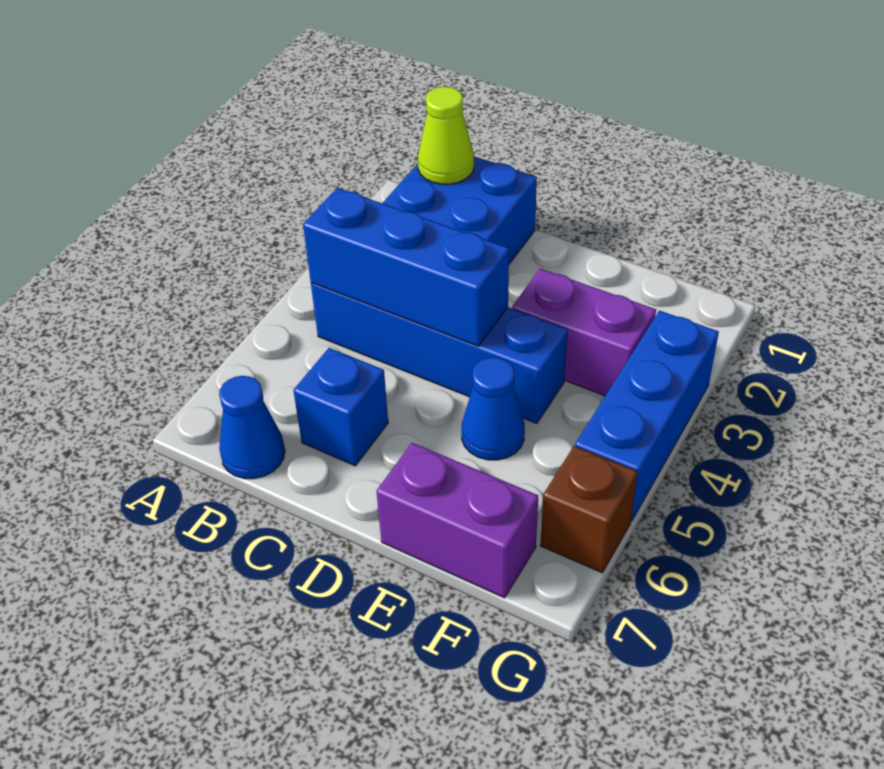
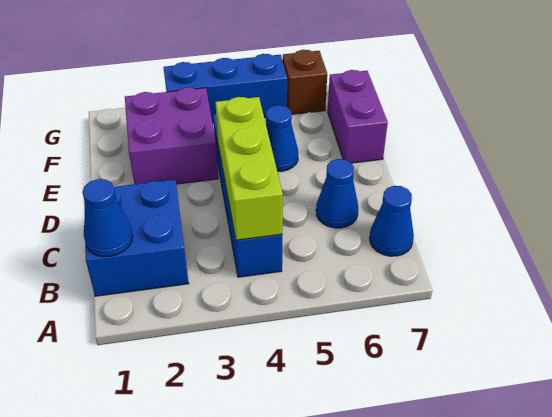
lime cone B1 level 2 -> blue cone B1 level 2
blue brick B4:D4 level 2 -> lime brick B4:D4 level 2
blue brick C6 level 1 -> blue cone C6 level 1
purple brick E3:F3 level 1 -> purple brick E2:F3 level 1

